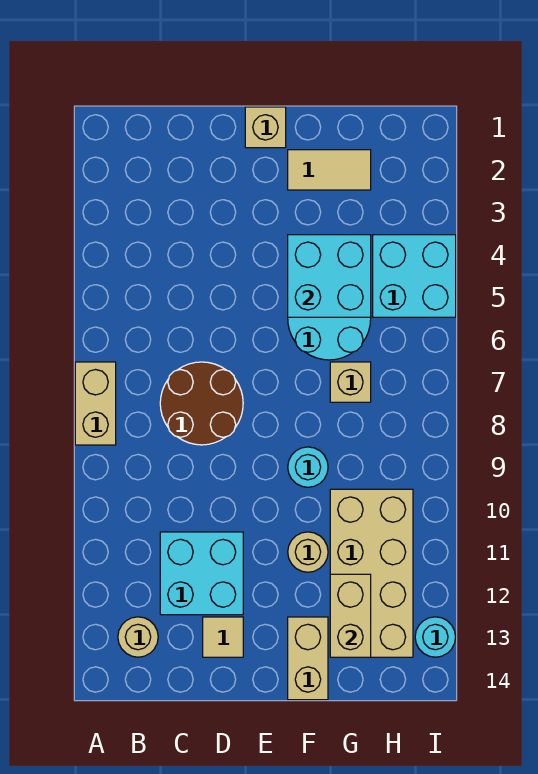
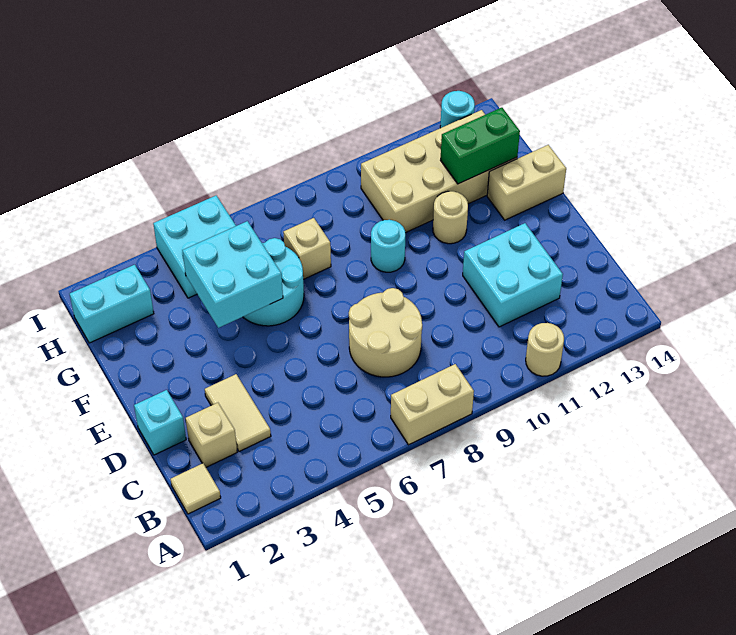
tan round brick B13 level 1 -> tan round brick A11 level 1
brown round brick C7:D8 level 1 -> tan round brick C7:D8 level 1
none -> cyan brick D1 level 1
tan tile D13 level 1 -> tan tile B1 level 1
tan brick E1 level 1 -> tan brick C2 level 1
tan tile F2:G2 level 1 -> tan tile C3:D3 level 1
tan brick G12:G13 level 2 -> green brick G12:G13 level 2
none -> cyan brick H1:H2 level 1

